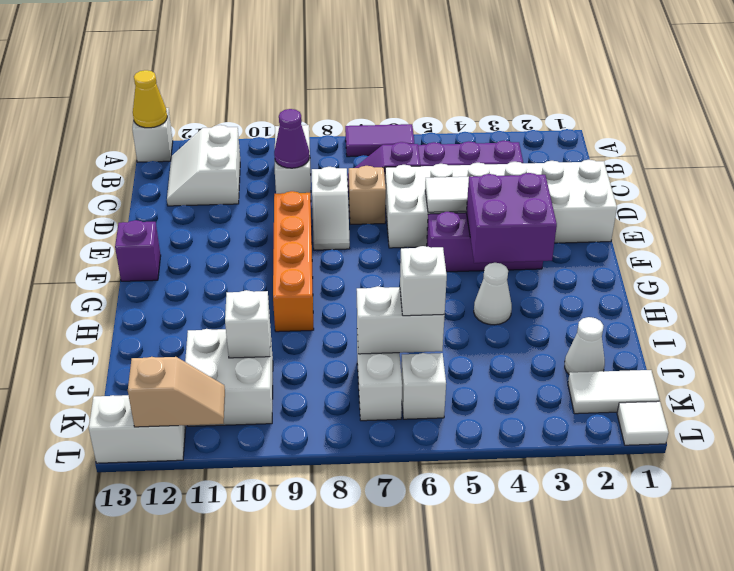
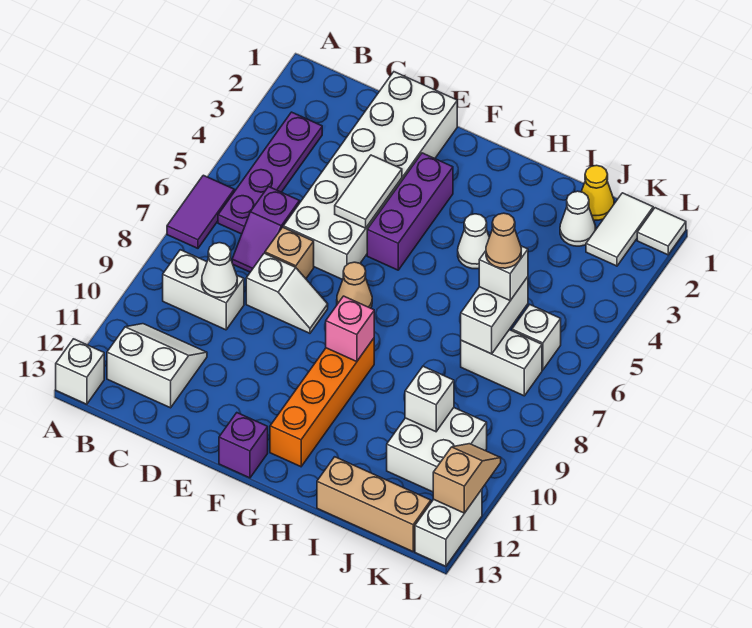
yellow cone A13 level 2 -> yellow cone J1 level 1
white slope B11:C12 level 1 top 11 -> white slope B11:C12 level 1 top 12
purple cone C9 level 2 -> white cone C9 level 2
orange brick E9:H9 level 1 -> orange brick G9:G12 level 1
purple brick F3:G4 level 2 -> none
none -> tan cone F7 level 1
none -> pink brick G9 level 2
none -> tan brick I13:K13 level 1
none -> tan cone J6 level 4

